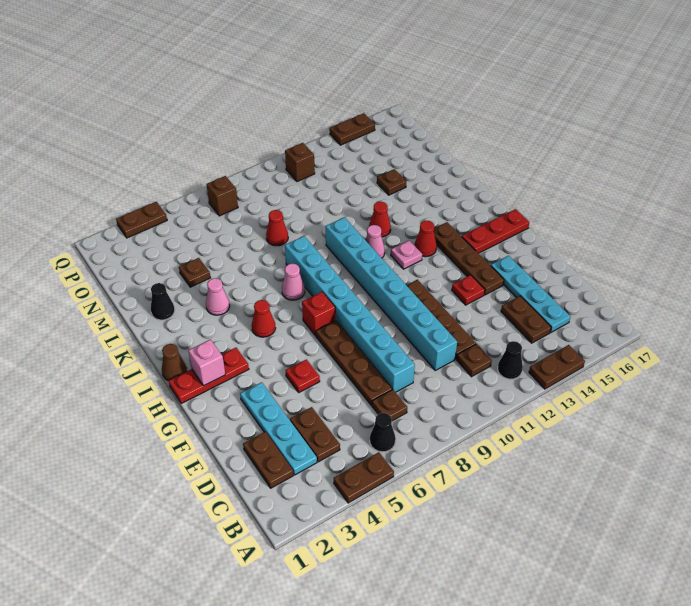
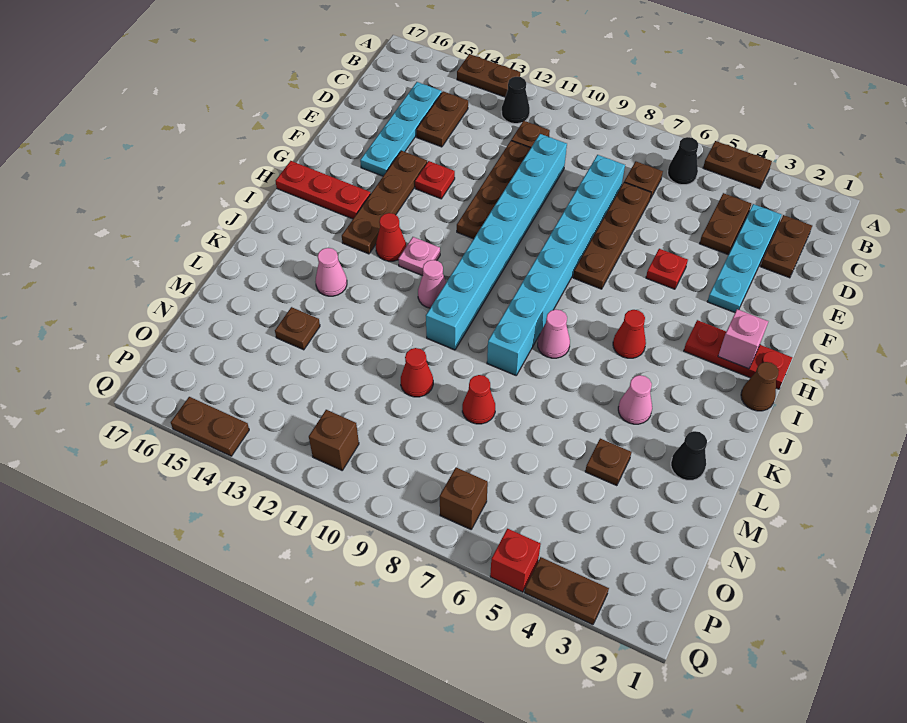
red brick H7 level 1 -> red brick Q5 level 1
red cone K12 level 1 -> red cone M10 level 1
none -> pink cone K14 level 1

